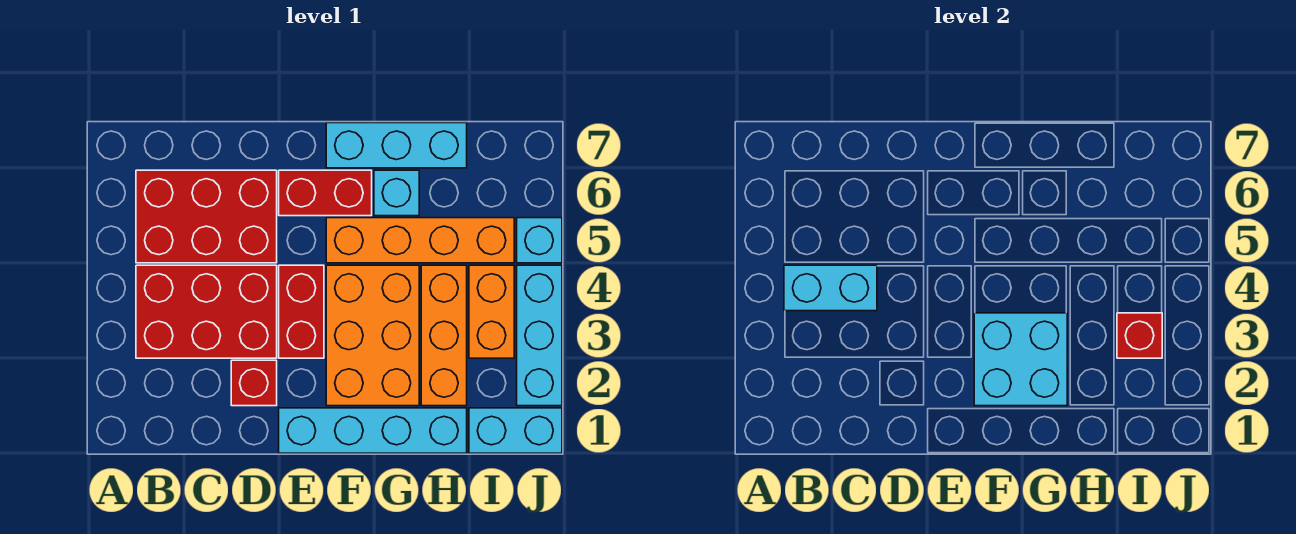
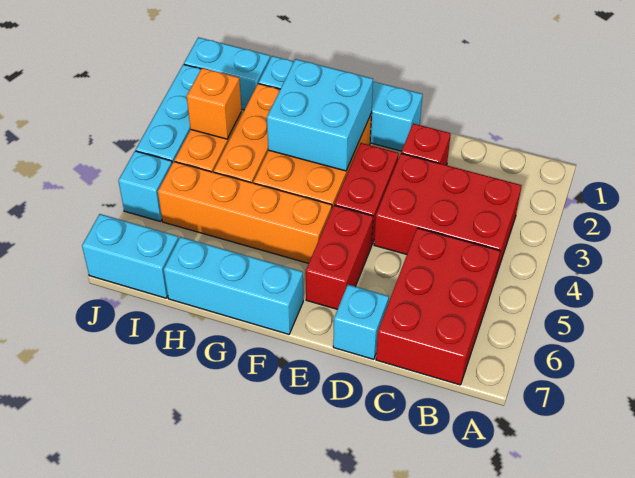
cyan brick B4:C4 level 2 -> cyan brick I7:J7 level 1
red brick B5:D6 level 1 -> red brick B5:C7 level 1
red brick E6:F6 level 1 -> red brick E5:E6 level 1
cyan brick G6 level 1 -> cyan brick D7 level 1
red brick I3 level 2 -> orange brick I3 level 2

